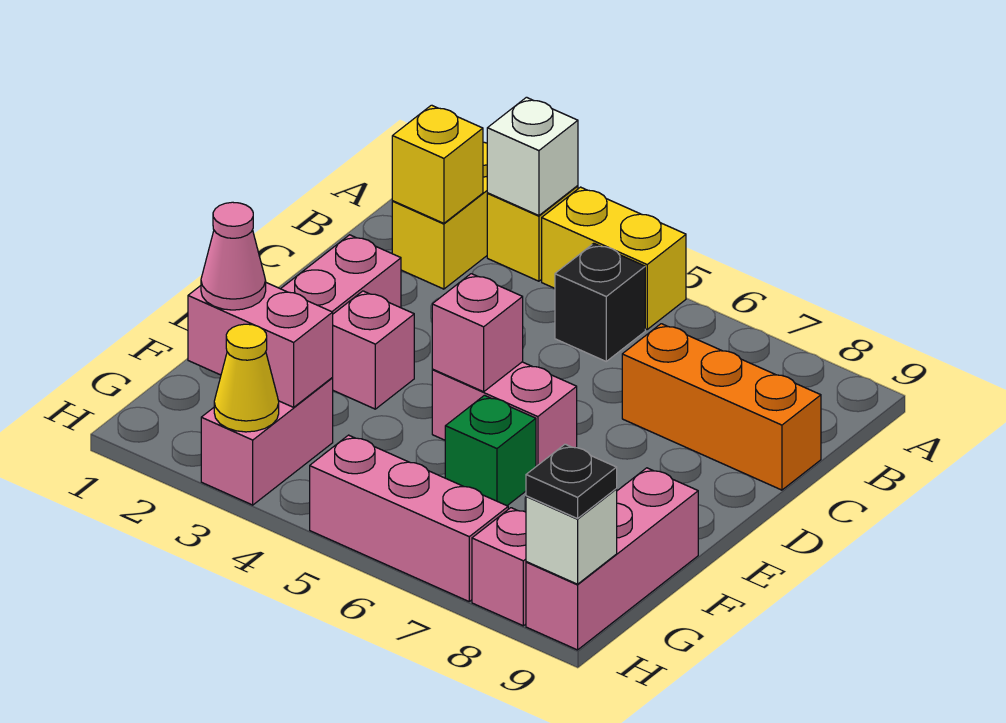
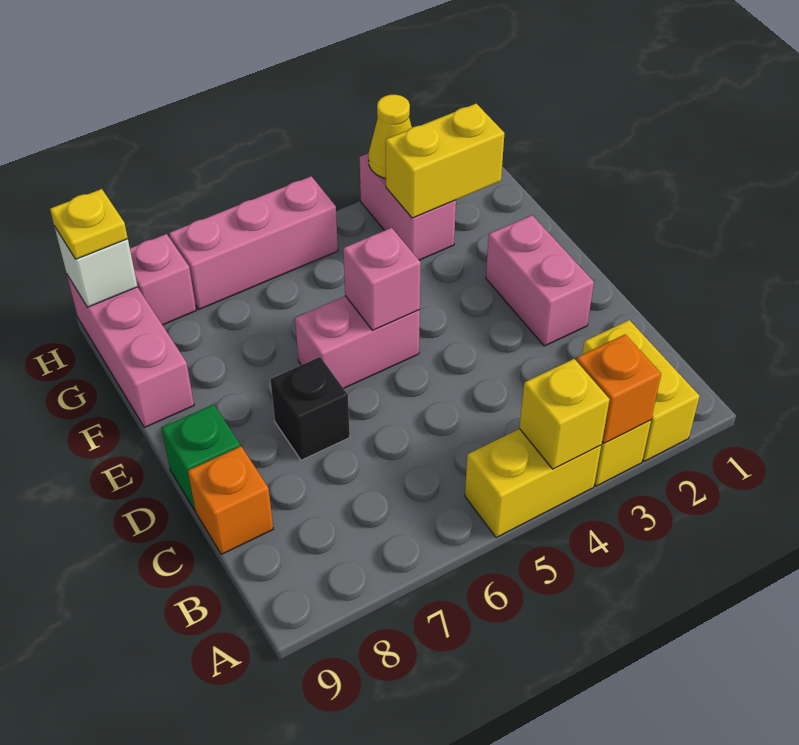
white brick A3 level 2 -> orange brick A3 level 2
yellow brick B2 level 2 -> yellow brick A4 level 2
black brick B5 level 1 -> black brick D7 level 1
orange brick C7:C9 level 1 -> orange brick C9 level 1
pink brick E3 level 1 -> none
green brick F6 level 1 -> green brick D9 level 1
pink brick G2:G3 level 2 -> yellow brick G2:G3 level 2
pink cone G2 level 3 -> none
black plate H9 level 3 -> yellow plate H9 level 3

